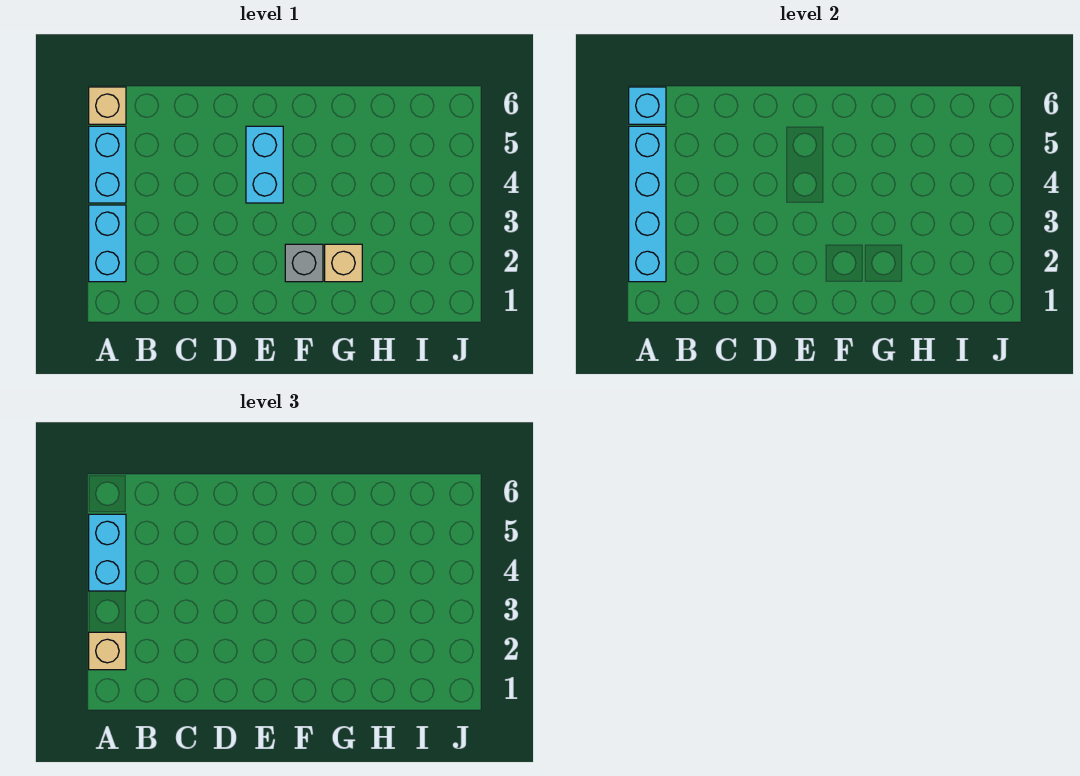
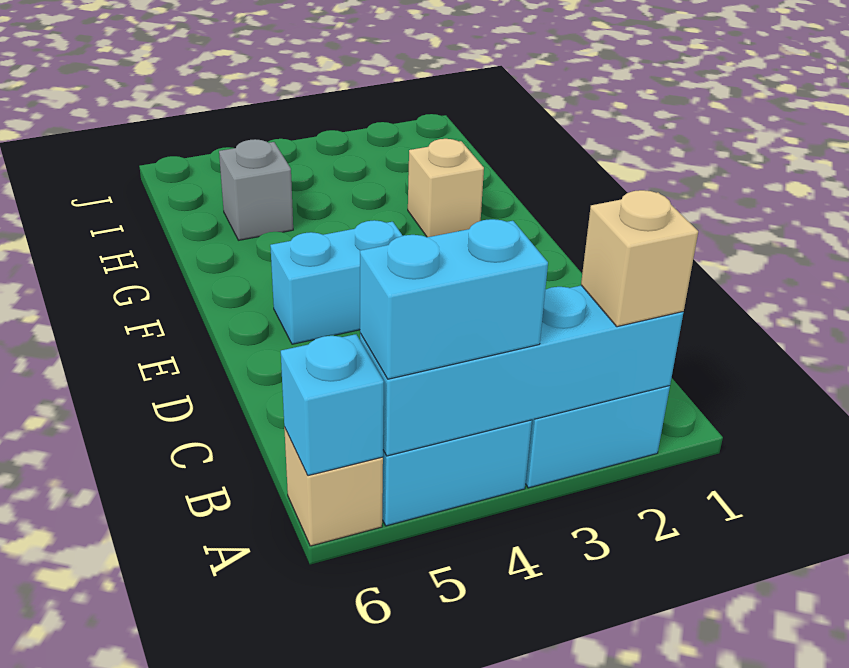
grey brick F2 level 1 -> grey brick H5 level 1

